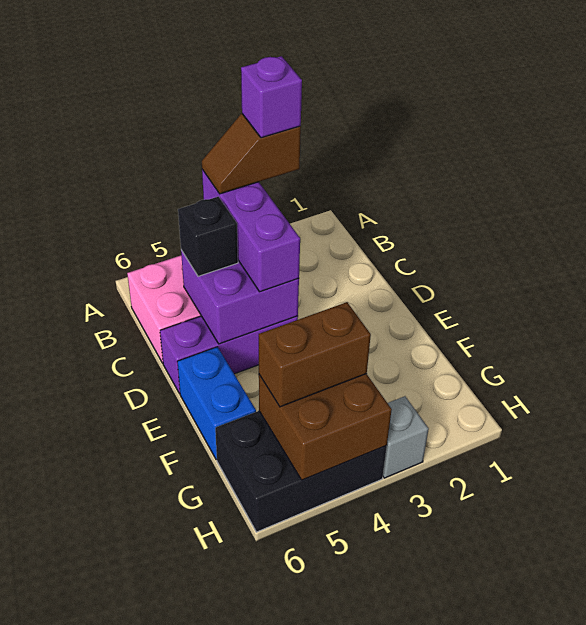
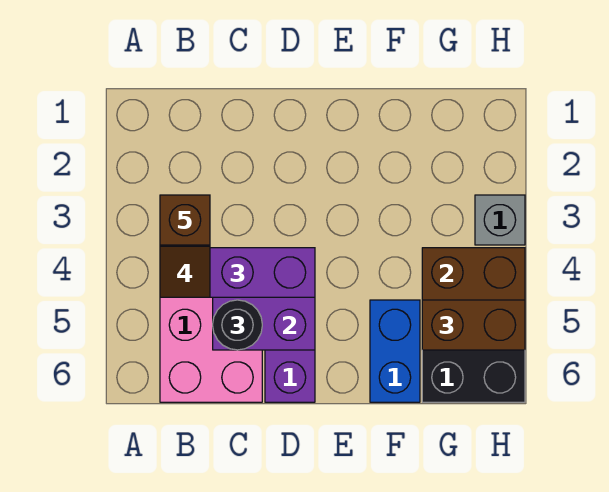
purple brick B3 level 5 -> brown brick B3 level 5
black brick C5 level 3 -> black round brick C5 level 3
blue brick E6:F6 level 1 -> blue brick F5:F6 level 1
brown brick G4:G5 level 3 -> brown brick G5:H5 level 3

